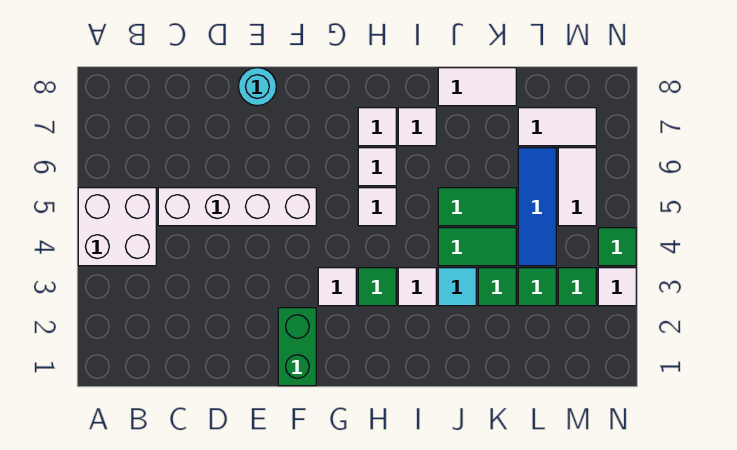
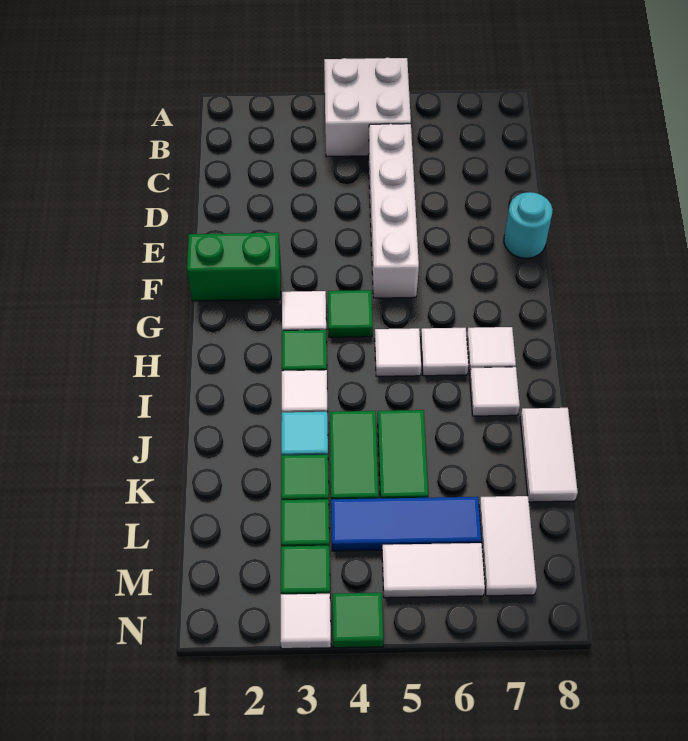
none -> green tile G4 level 1

